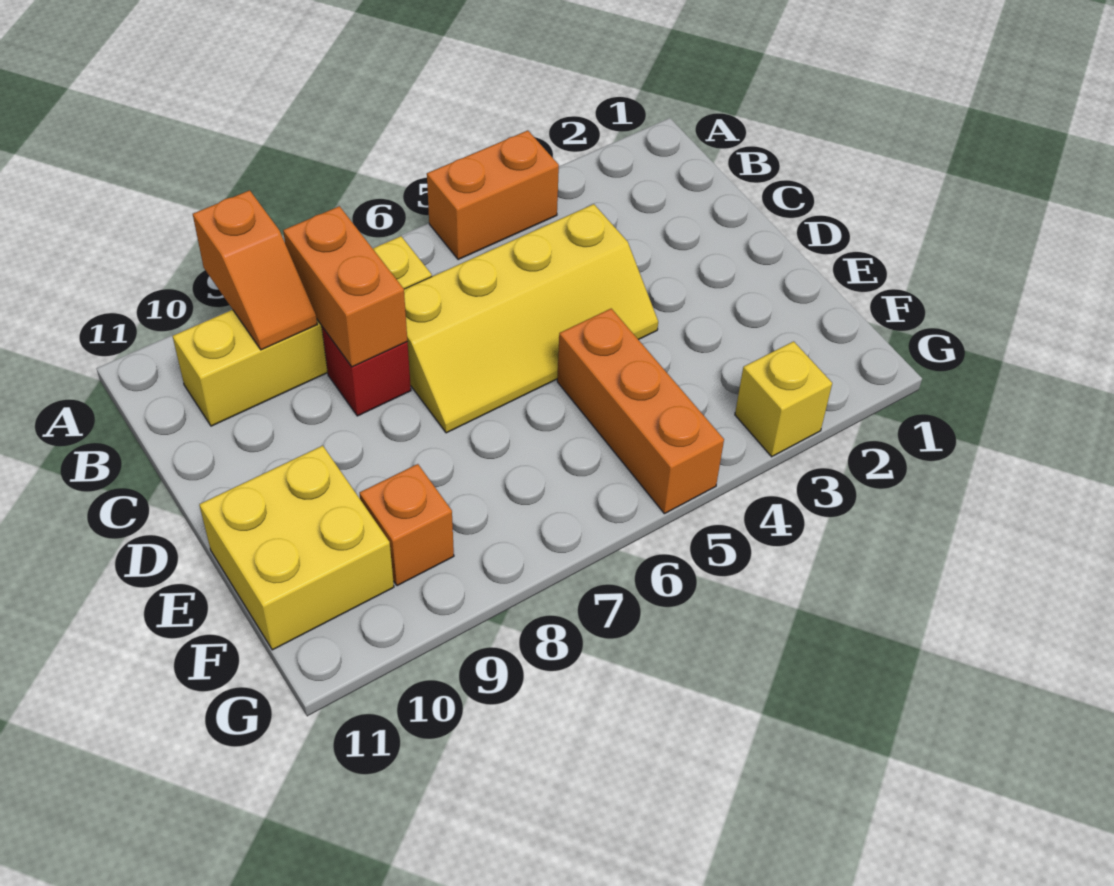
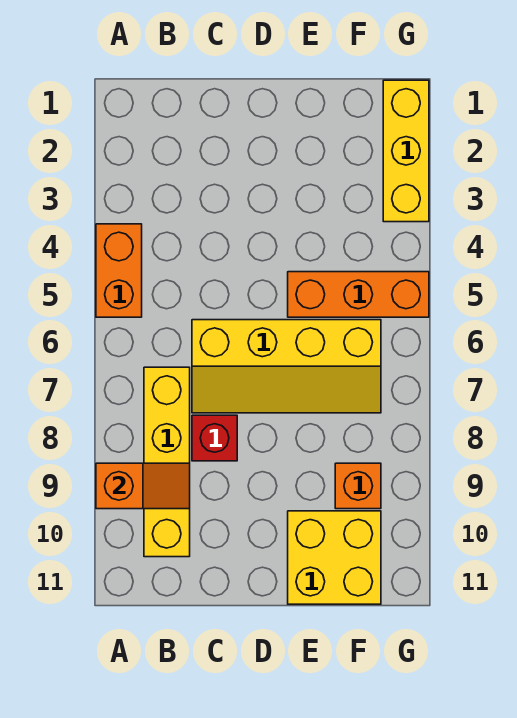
orange brick B8:C8 level 2 -> none
yellow slope C4:D7 level 1 top C -> yellow slope C6:F7 level 1 top 6
yellow brick G3 level 1 -> yellow brick G1:G3 level 1

